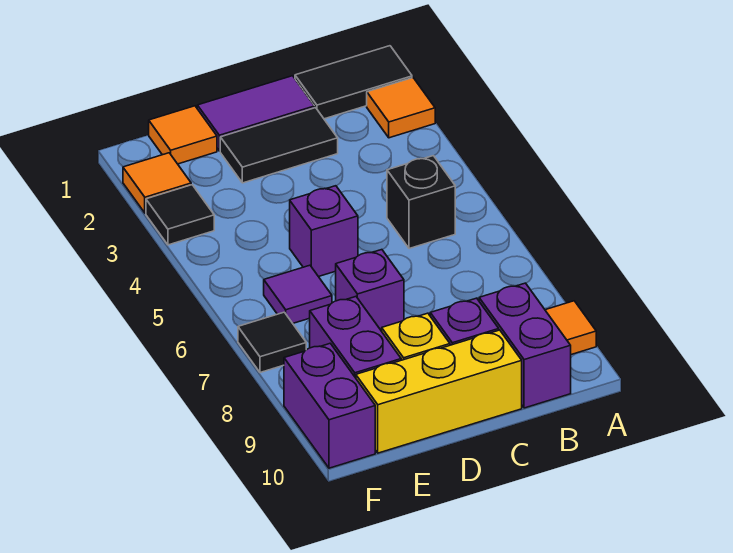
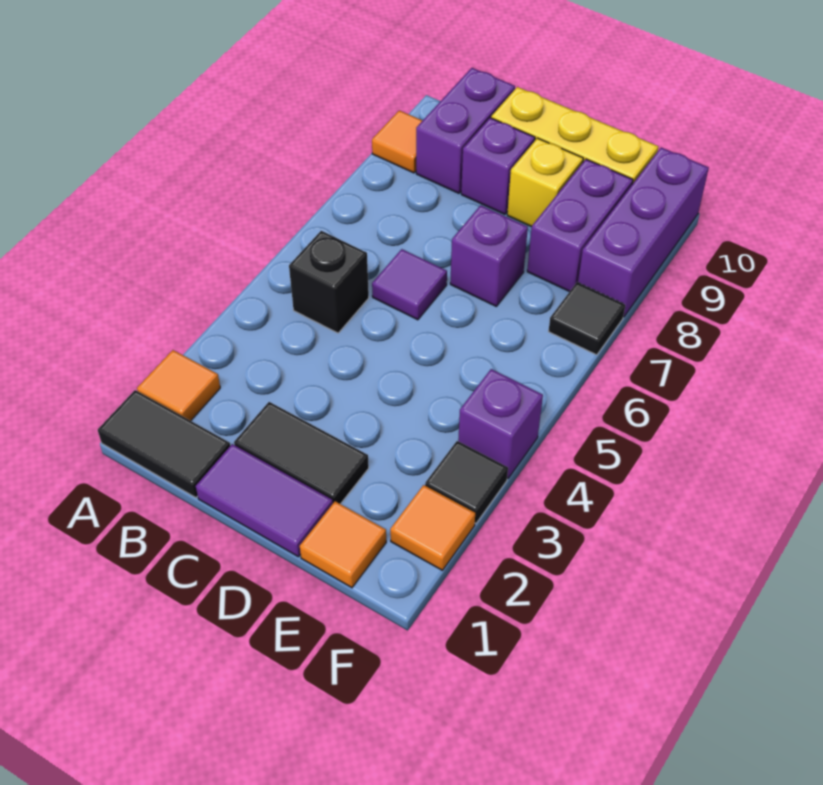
purple brick D5 level 1 -> purple brick F4 level 1
purple tile E6 level 1 -> purple tile C6 level 1
purple brick F9:F10 level 1 -> purple brick F8:F10 level 1

